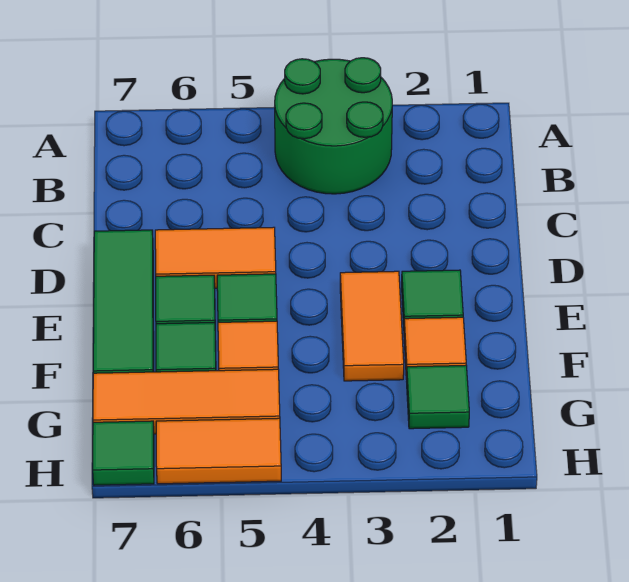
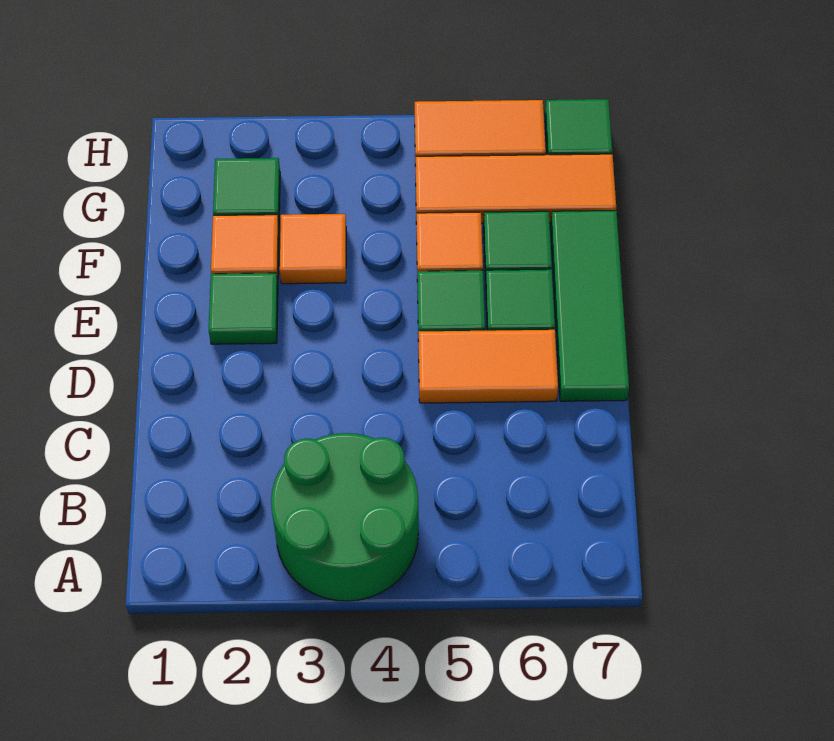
orange tile E3:F3 level 1 -> orange tile F3 level 1

